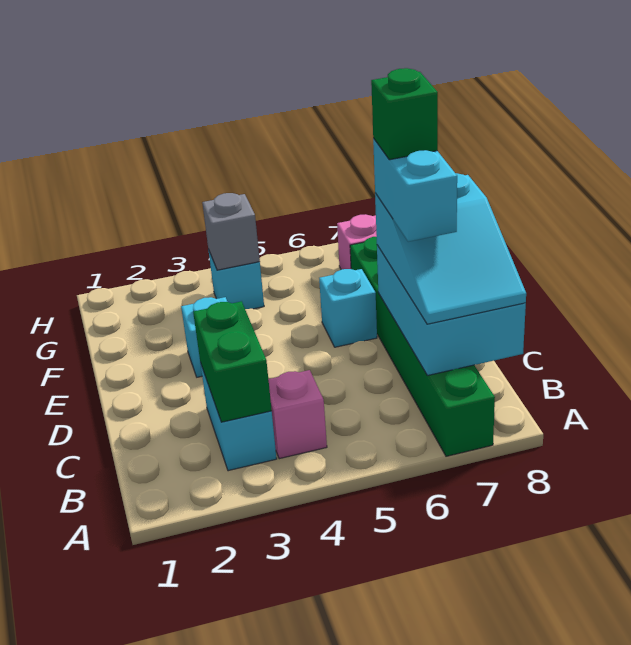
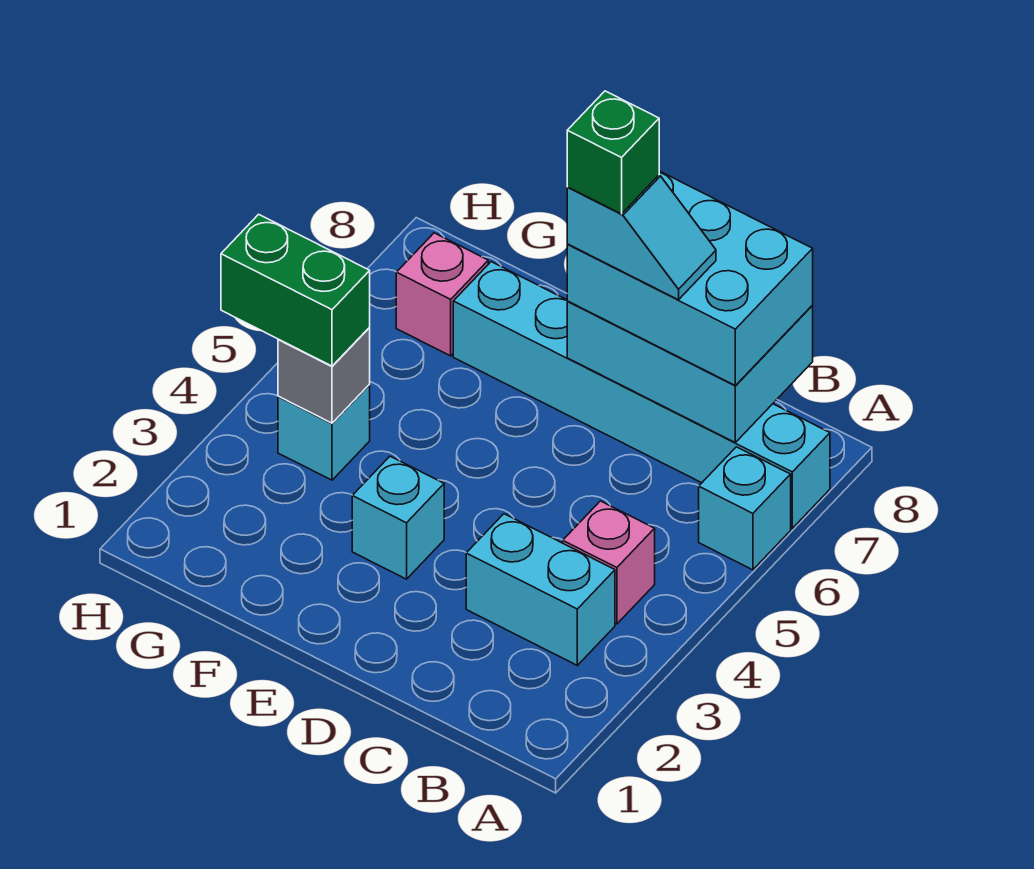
green brick A7:F7 level 1 -> cyan brick A7:F7 level 1
green brick B3:C3 level 2 -> green brick G4:H4 level 3
cyan slope B7:D8 level 3 top D -> cyan brick B7:D8 level 3
cyan brick C7:D7 level 4 -> cyan slope C7:D7 level 4 top D
cyan brick E6 level 1 -> cyan brick A6 level 1

